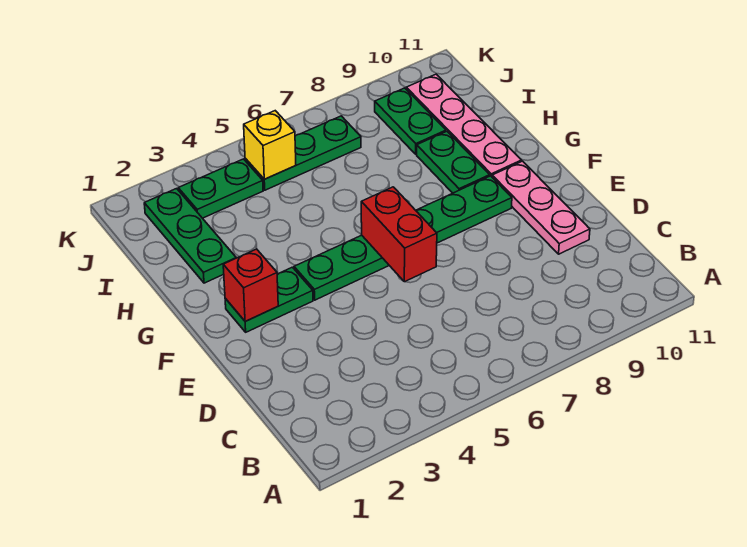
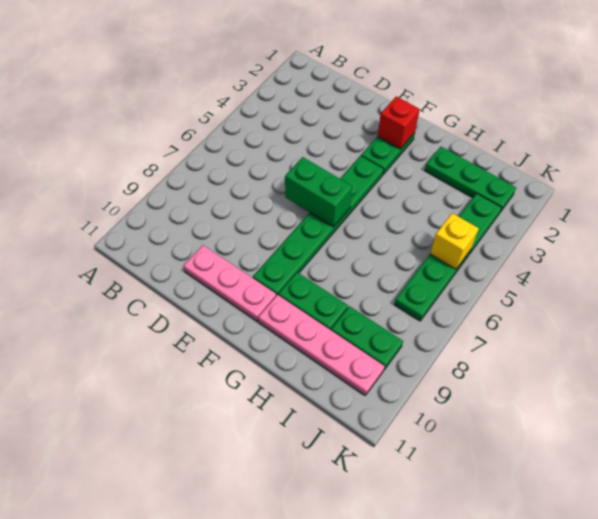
red brick E6:F6 level 2 -> green brick E6:F6 level 2

